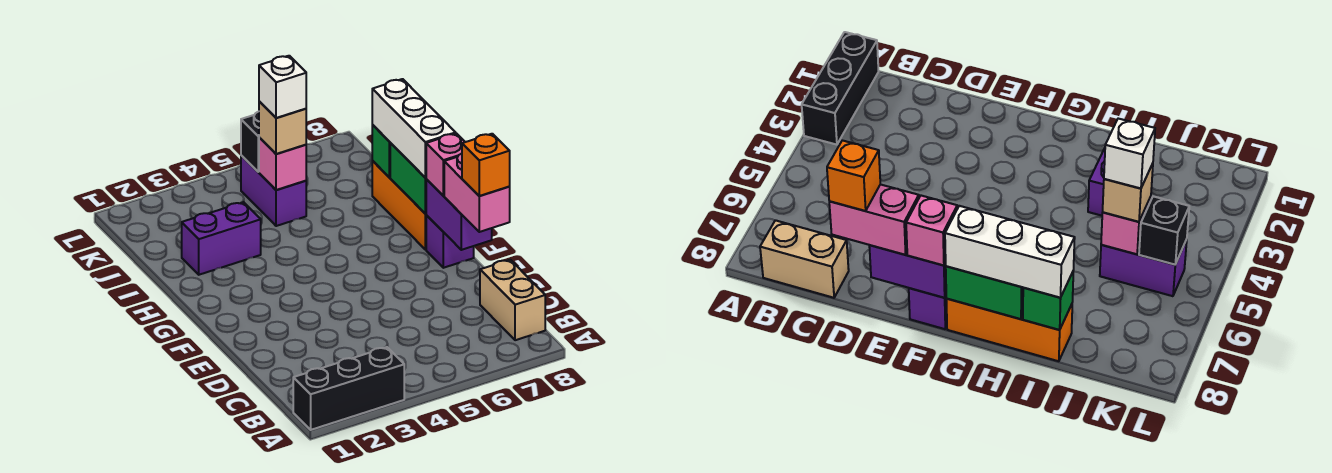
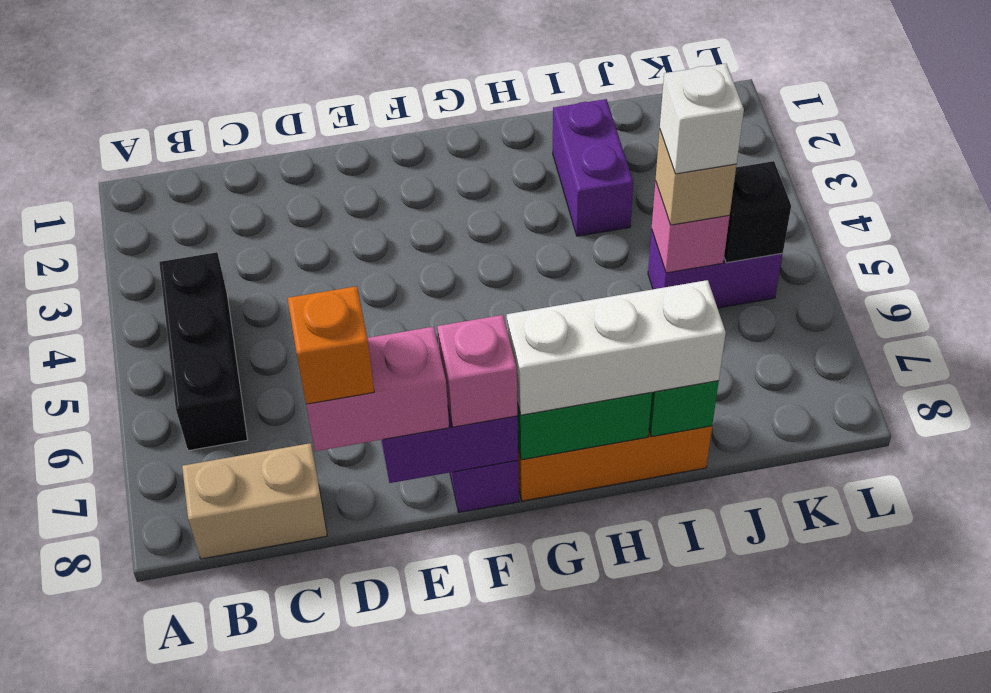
black brick A1:A3 level 1 -> black brick B4:B6 level 1

